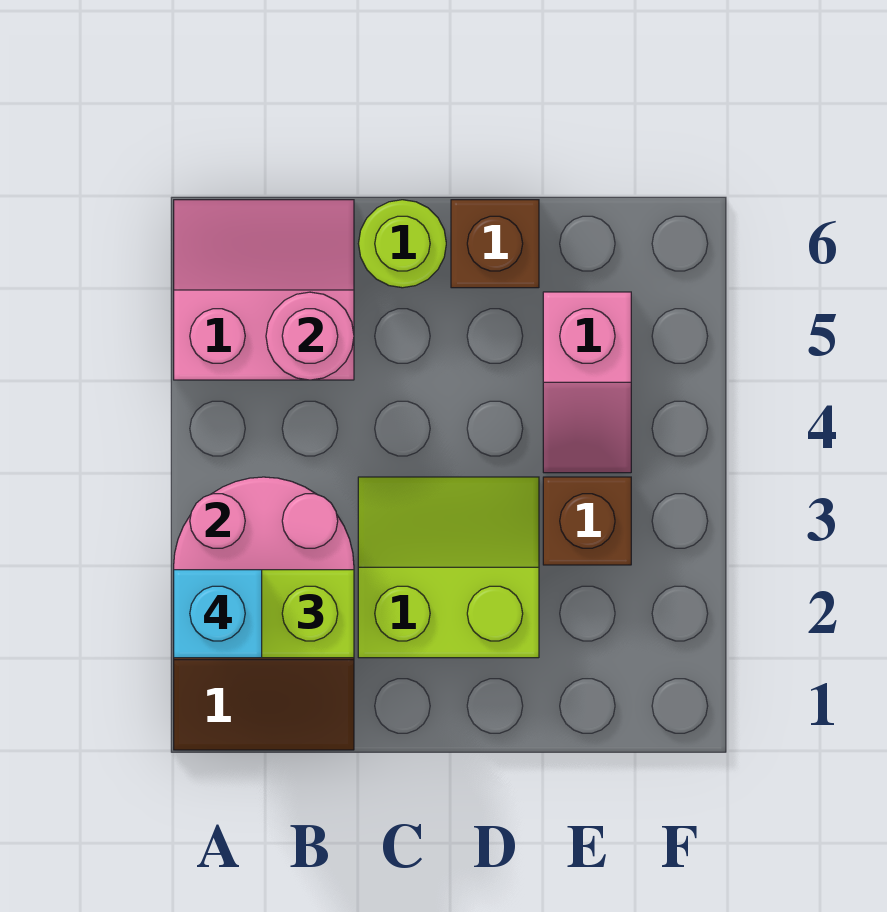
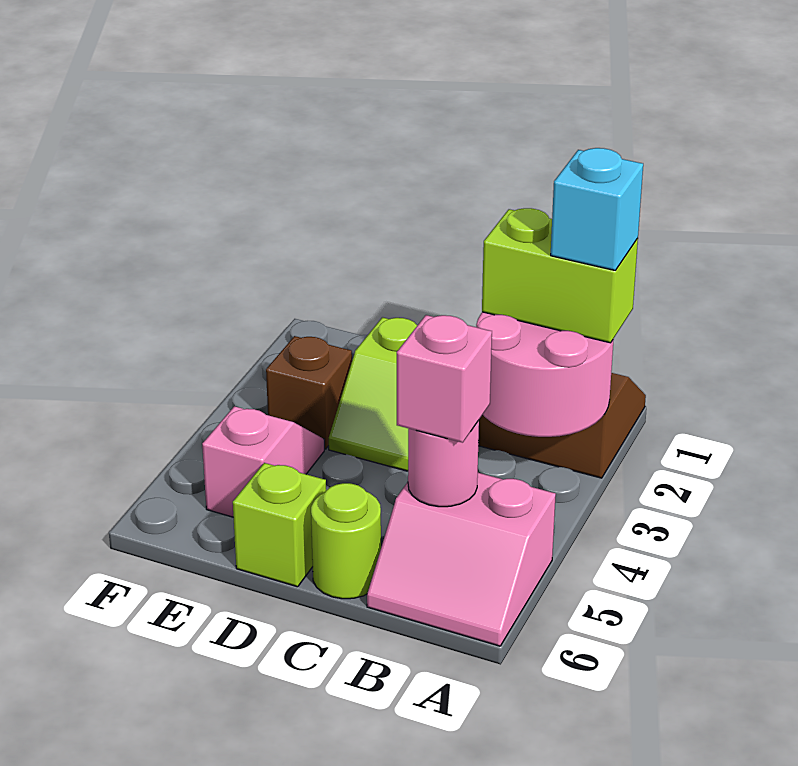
none -> pink brick B5 level 3
brown brick D6 level 1 -> lime brick D6 level 1

